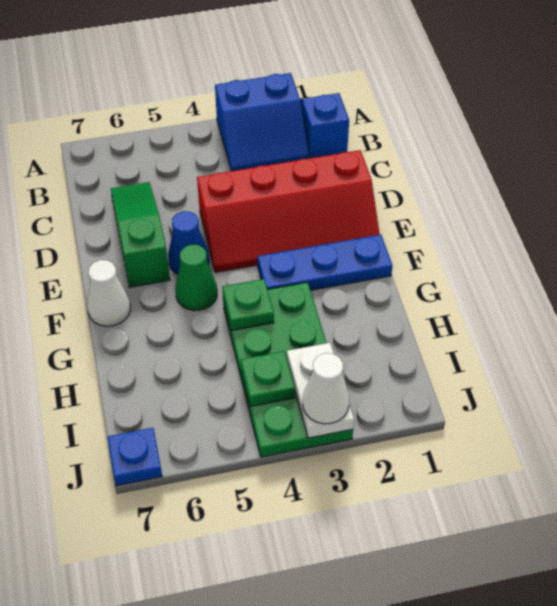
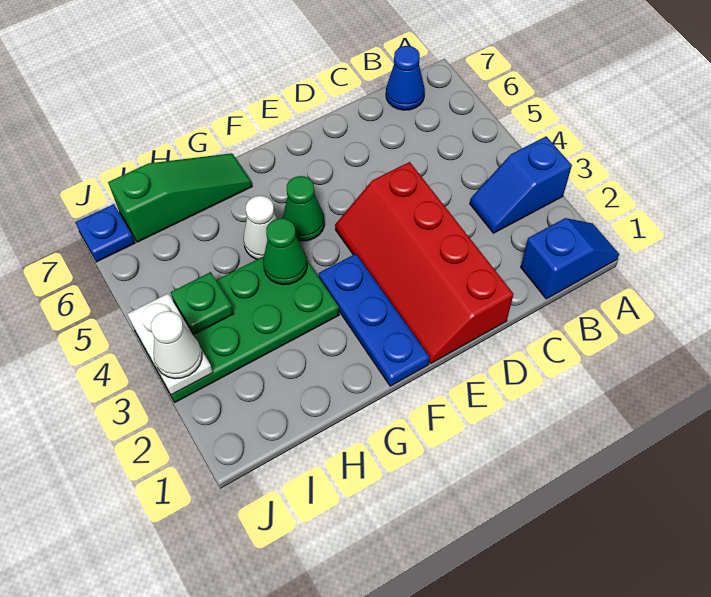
blue slope A2:B3 level 1 top A -> blue slope A3:B3 level 1 top A
green slope C6:E6 level 1 top E -> green slope G7:I7 level 1 top I
blue cone E5 level 1 -> blue cone B7 level 1
white cone F7 level 1 -> white cone G5 level 1
green plate G4 level 2 -> green cone G4 level 2
white plate I3:J3 level 2 -> white plate J3:J4 level 2

